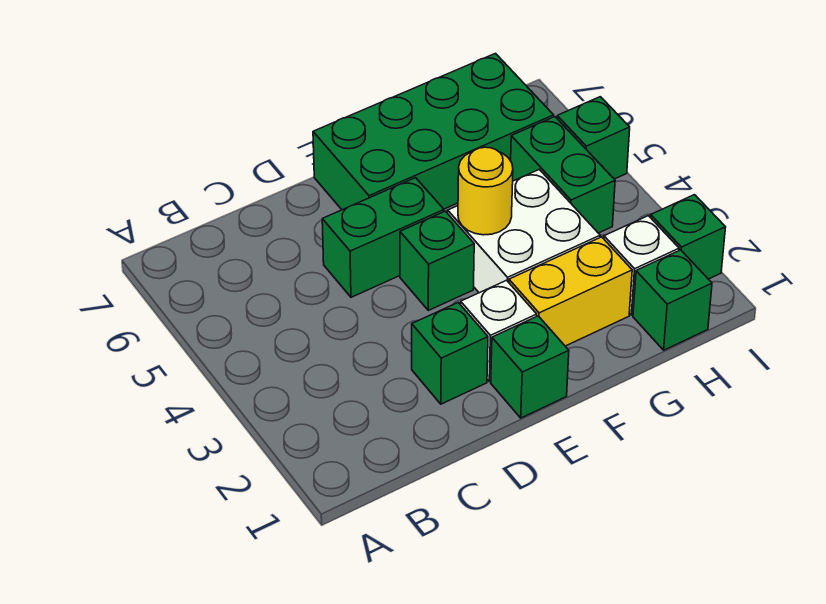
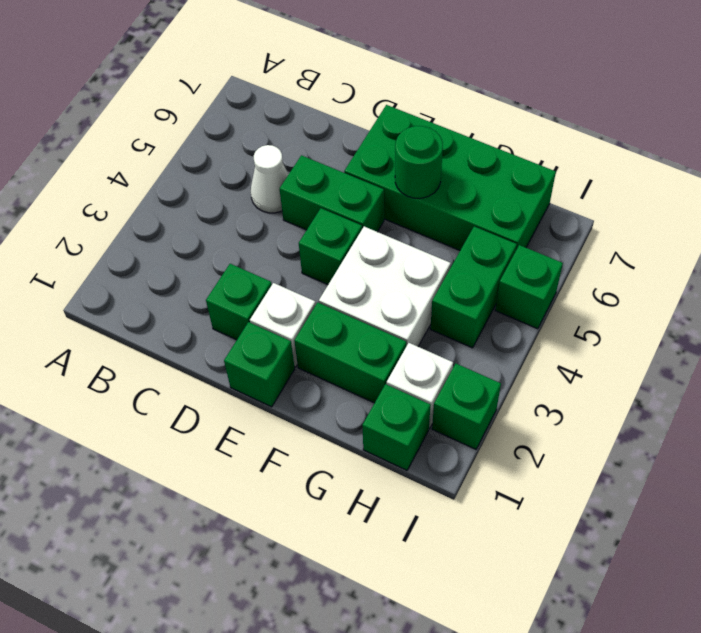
none -> white cone C5 level 1
yellow brick F2:G2 level 1 -> green brick F2:G2 level 1
yellow round brick F4 level 2 -> none
none -> green round brick F6 level 2

